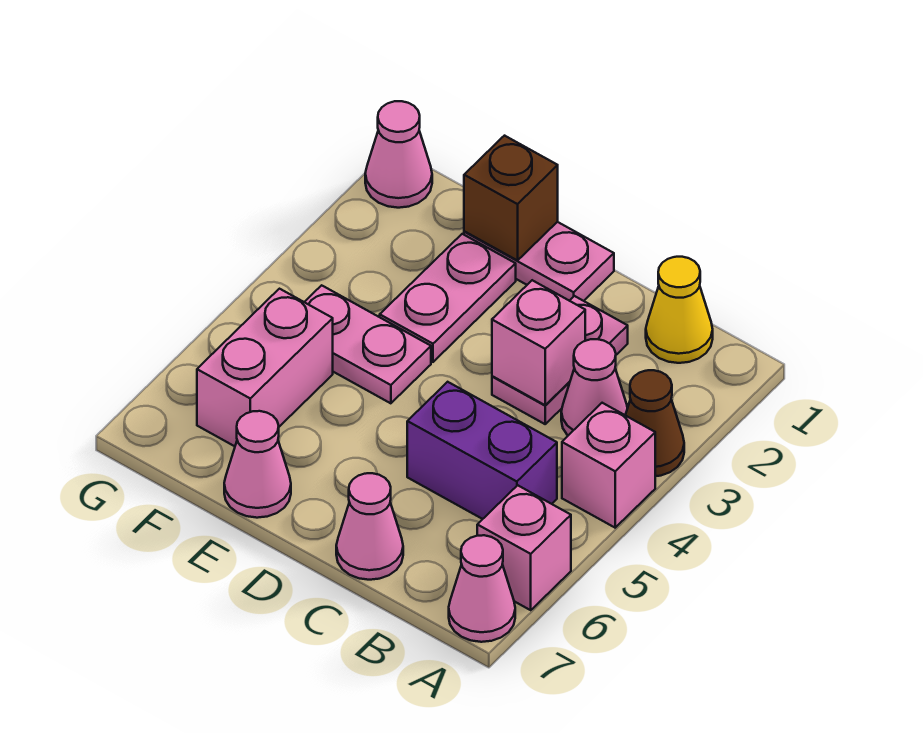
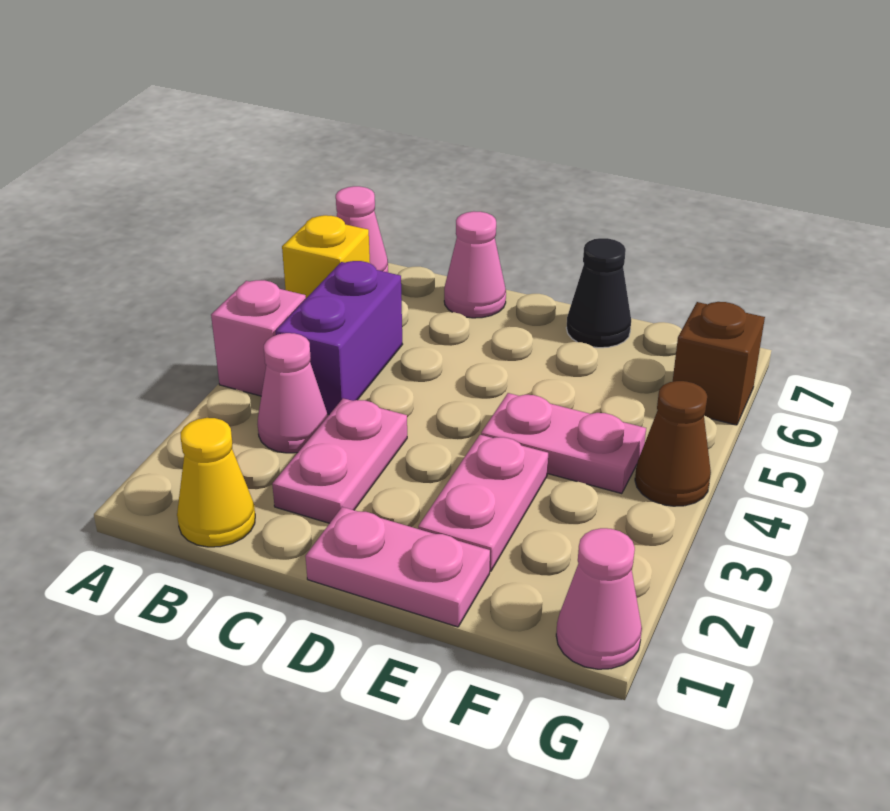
brown cone A3 level 1 -> brown cone G4 level 1
pink brick A6 level 1 -> yellow brick A6 level 1
purple brick B5:C5 level 1 -> purple brick B4:B5 level 1
pink brick C3 level 2 -> none
brown brick E1 level 2 -> brown brick G6 level 1
pink cone E7 level 1 -> black cone E7 level 1
pink brick F5:F6 level 1 -> none

